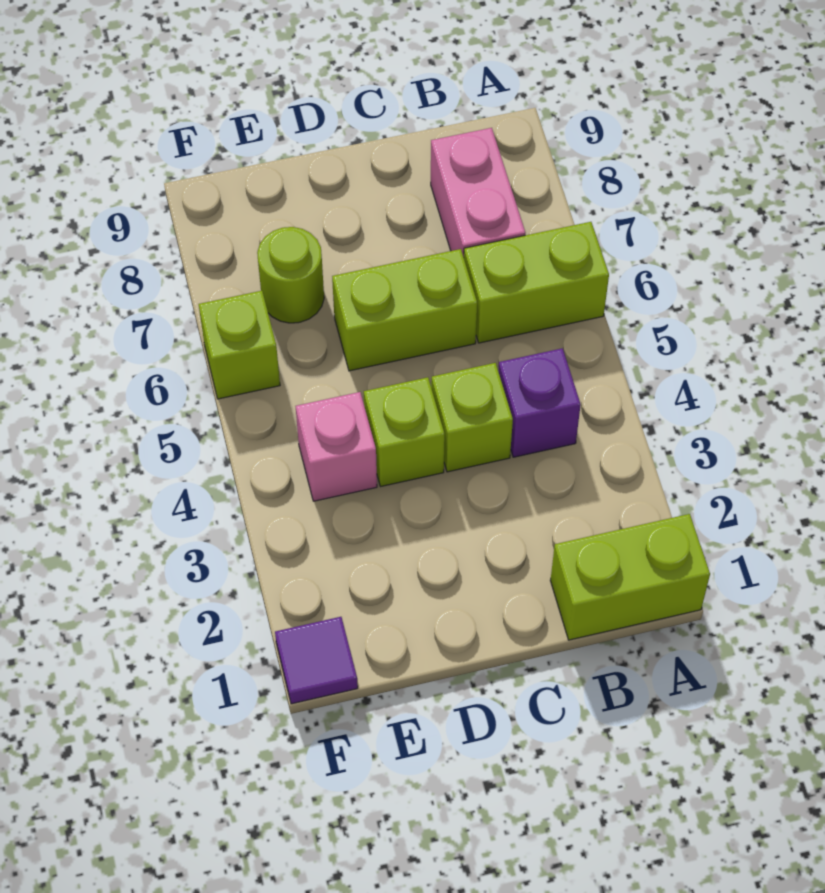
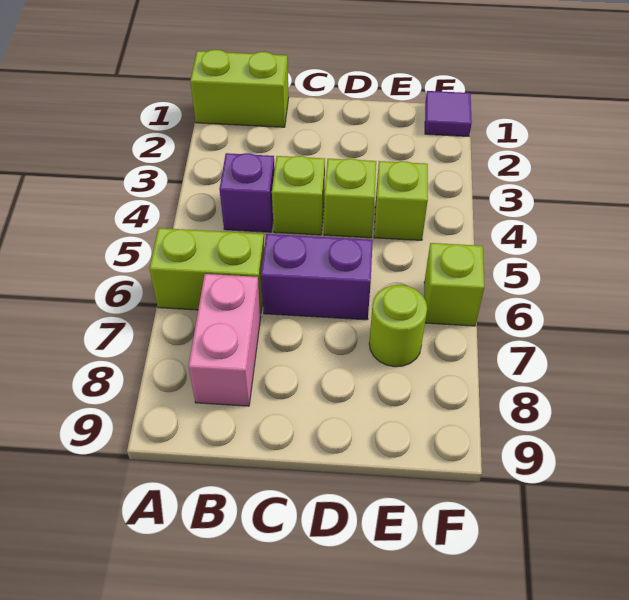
lime brick C6:D6 level 1 -> purple brick C6:D6 level 1
pink brick E4 level 1 -> lime brick E4 level 1

